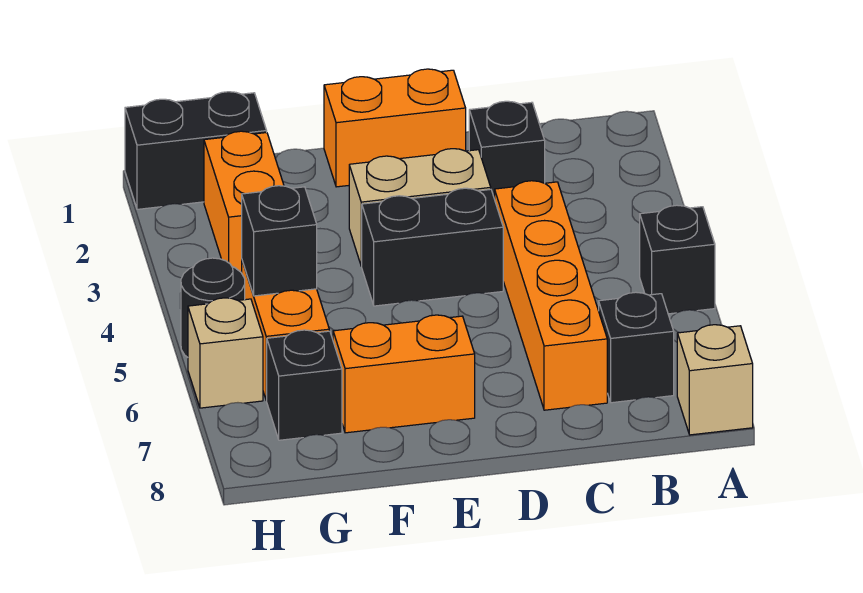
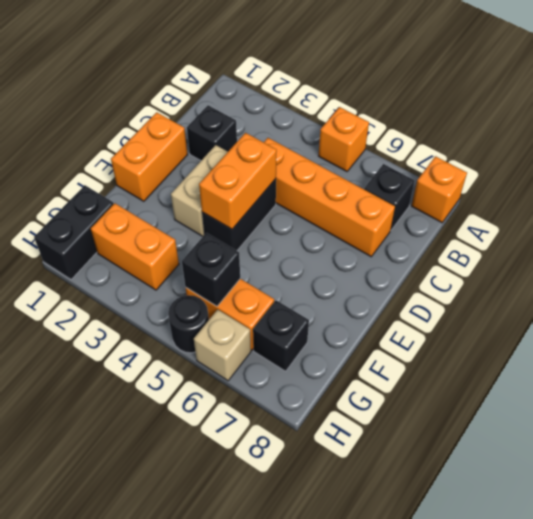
black brick A5 level 1 -> orange brick A5 level 1
tan brick A8 level 1 -> orange brick A8 level 1
orange brick E7:F7 level 1 -> orange brick D4:E4 level 2

